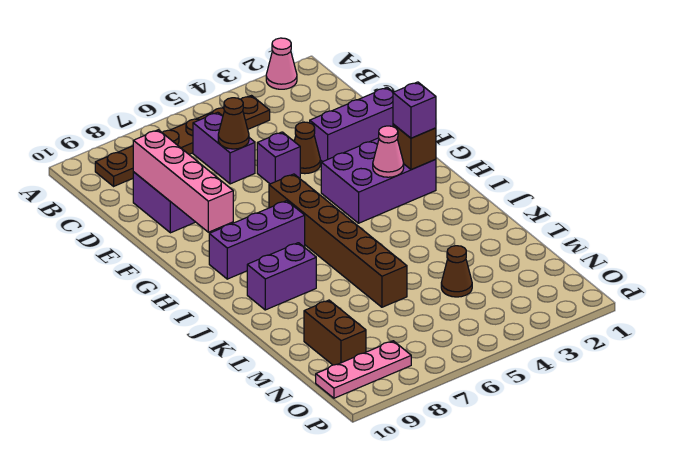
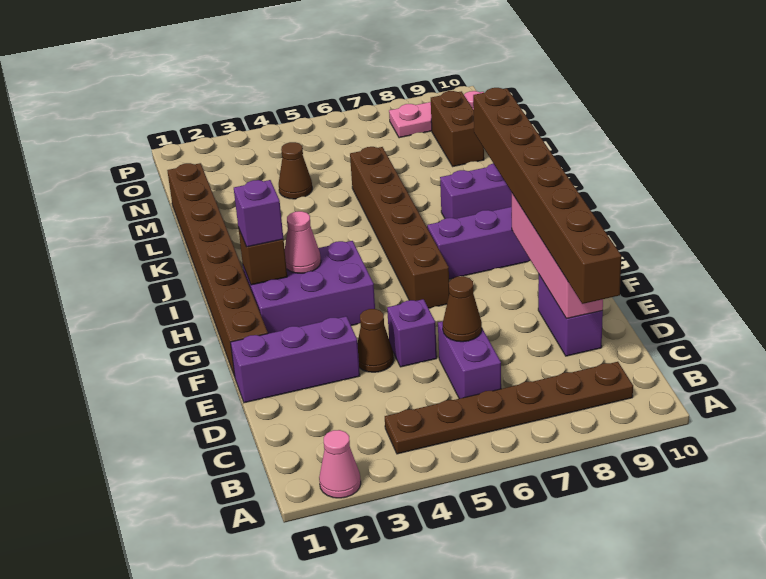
none -> brown brick C9:J9 level 3
none -> brown brick F1:M1 level 1

